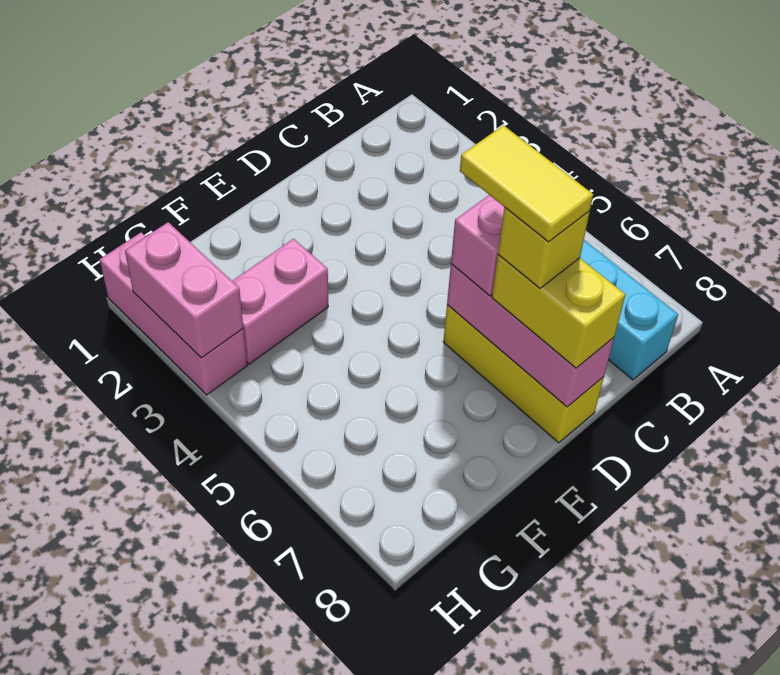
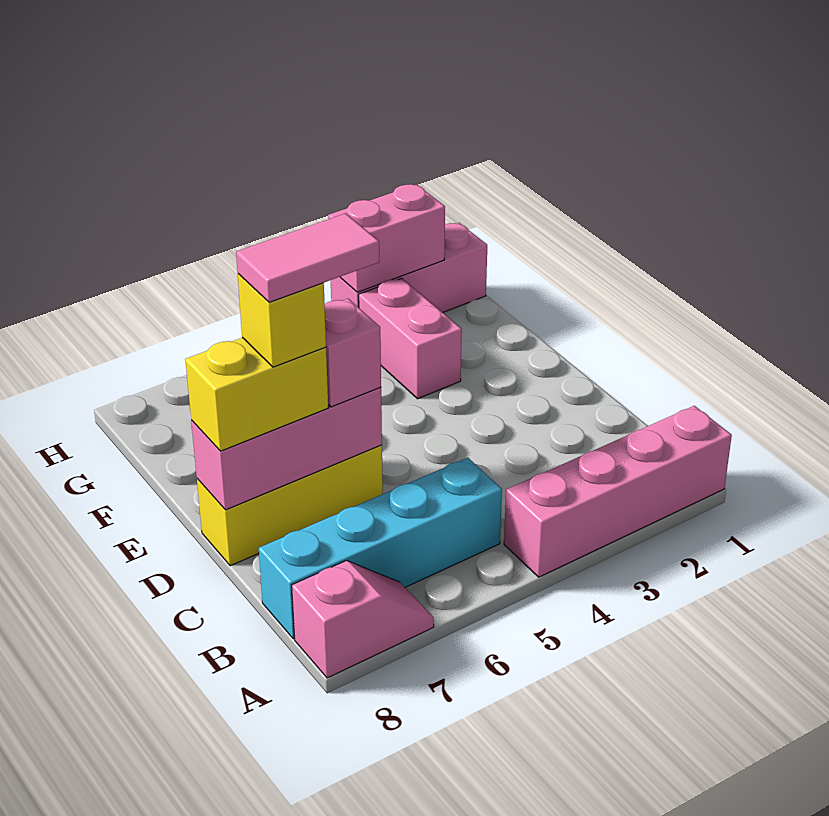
none -> pink brick A1:A4 level 1
none -> pink slope A7:A8 level 1 top 8
yellow tile D6:D7 level 5 -> pink tile D6:D7 level 5

